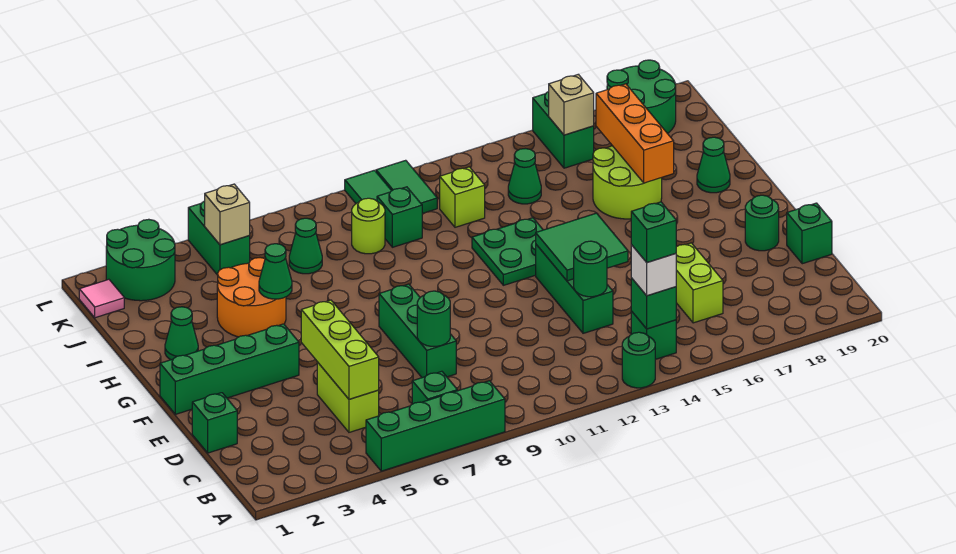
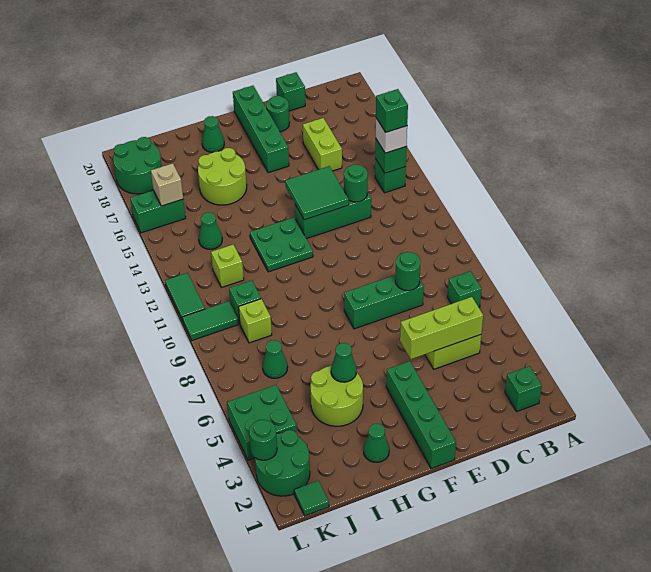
green brick A5:A8 level 1 -> green brick F17:F20 level 1
green round brick A13 level 1 -> green round brick L3 level 2
lime brick C16:D16 level 1 -> lime brick D16:D17 level 1
green brick D1 level 1 -> green brick B2 level 1
orange round brick H4:I5 level 1 -> lime round brick H4:I5 level 1
orange brick H17:J17 level 2 -> none
lime round brick J9 level 1 -> lime brick J9 level 1
pink tile K1 level 1 -> green tile K1 level 1
green brick K5:L5 level 1 -> green brick K4:L5 level 1
tan brick K5 level 2 -> none
green tile K11:L11 level 1 -> green tile L11:L12 level 1

